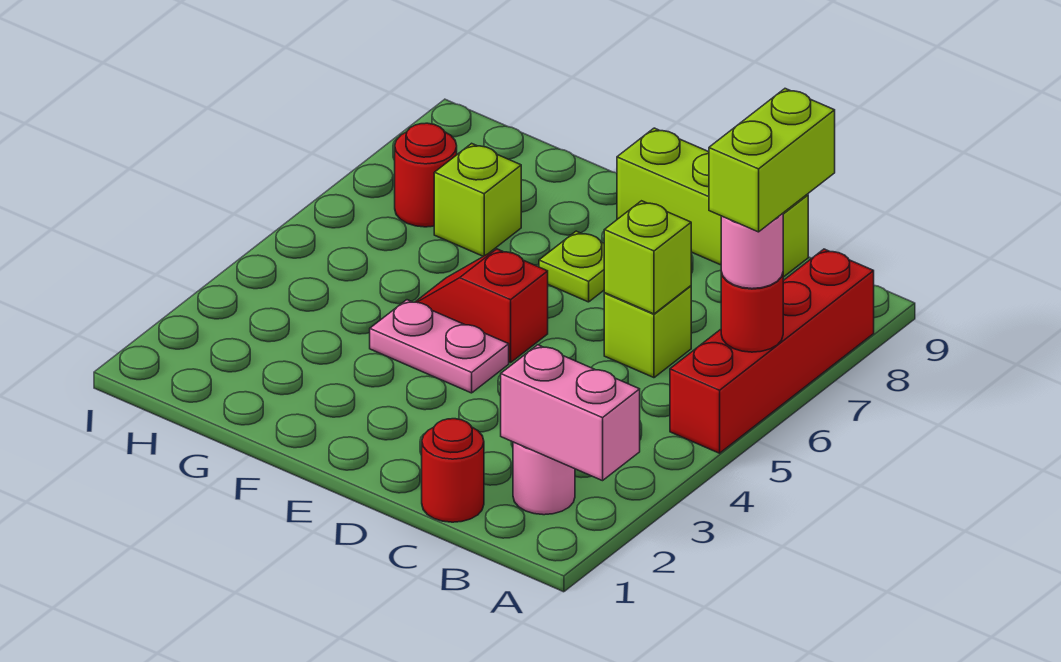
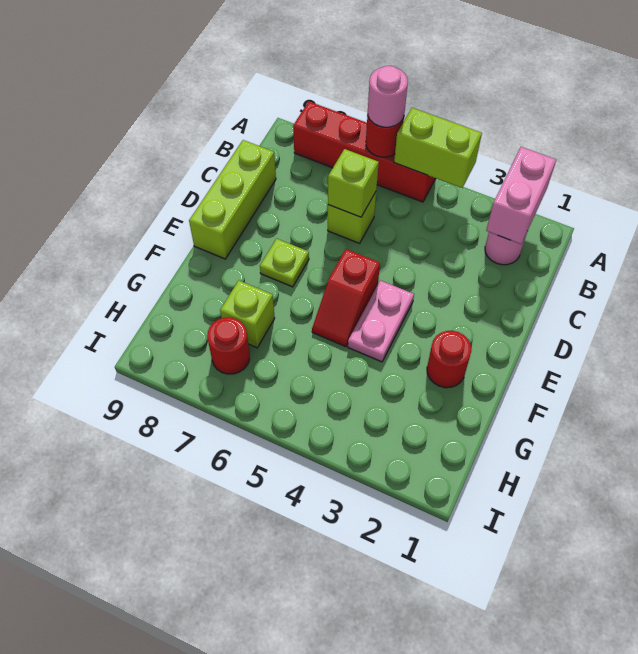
lime brick A6:A7 level 4 -> lime brick A4:A5 level 2
red round brick C1 level 1 -> red round brick F2 level 1

